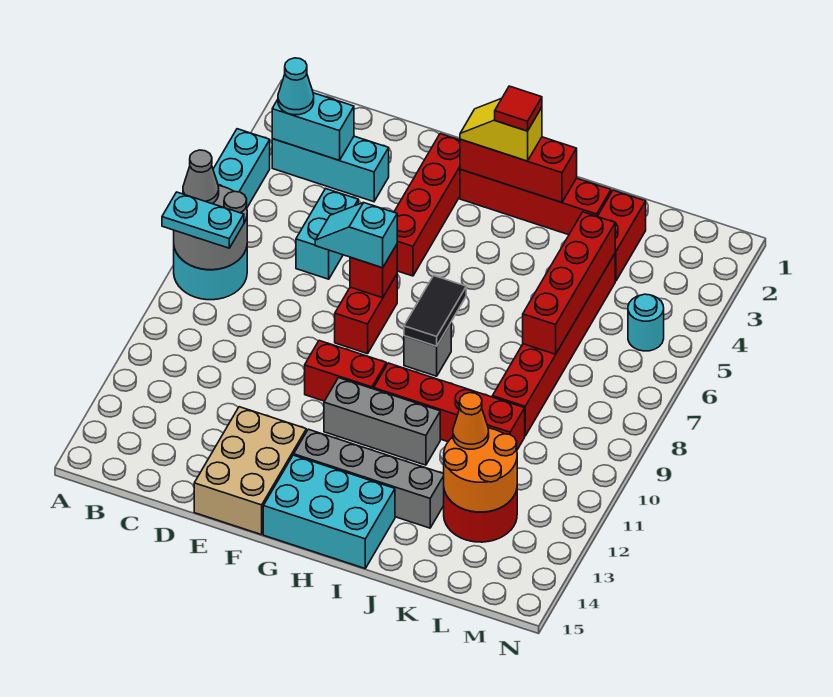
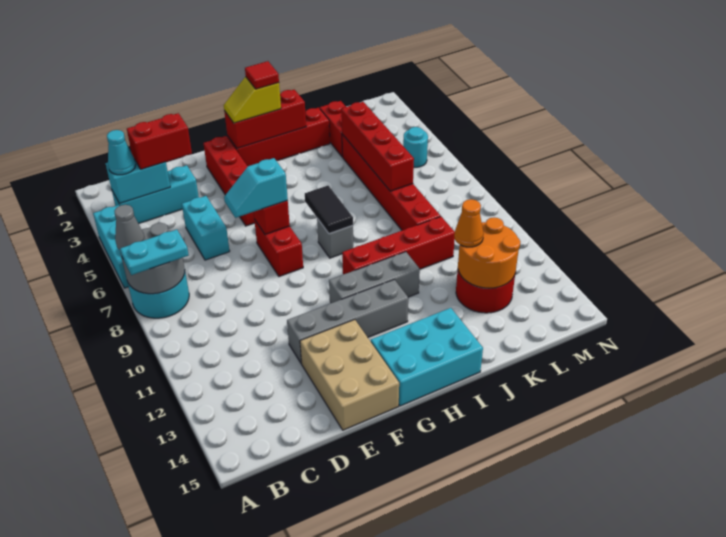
red brick F10:G10 level 1 -> red brick C3:D3 level 3
grey brick G13:J13 level 1 -> grey brick E12:H12 level 1

